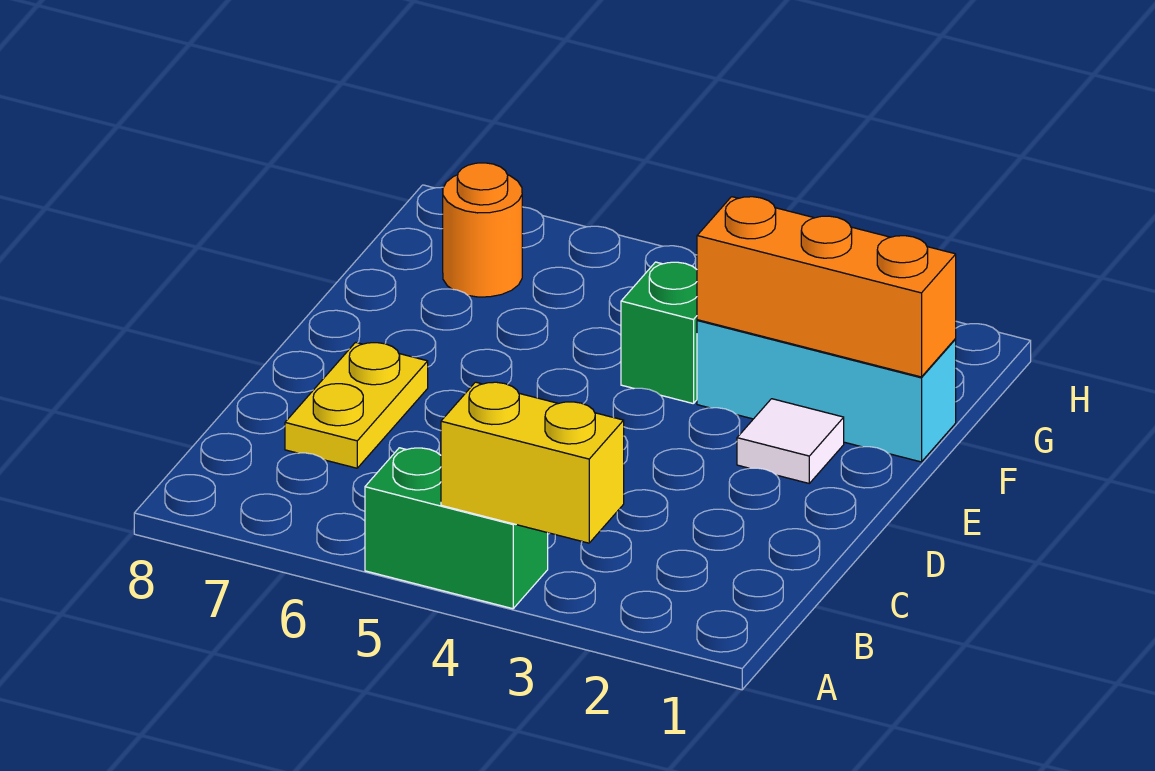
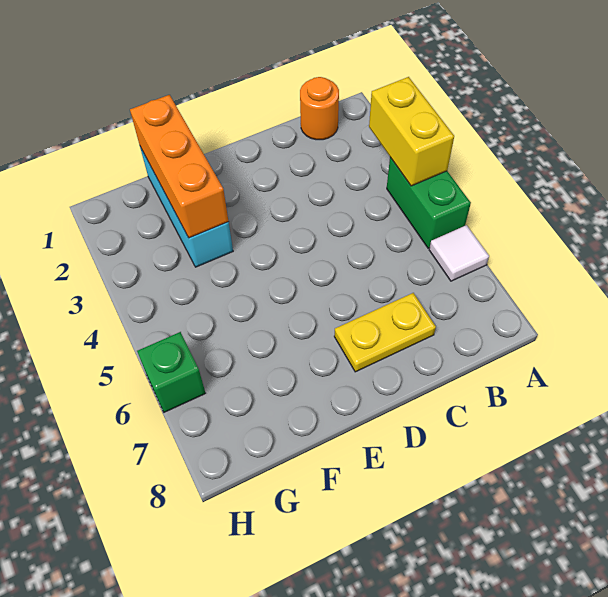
white tile E2 level 1 -> white tile A6 level 1
green brick F4 level 1 -> green brick H6 level 1
orange round brick G7 level 1 -> orange round brick B1 level 1

